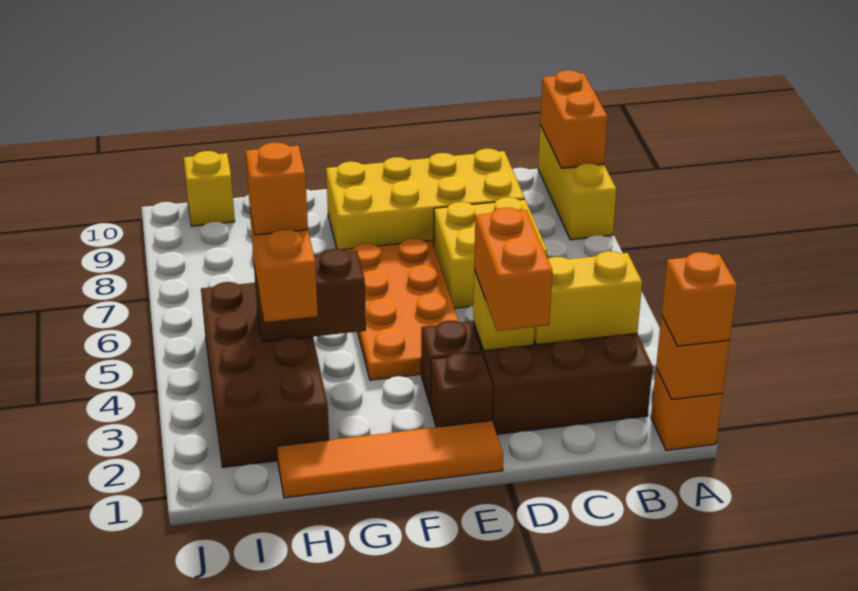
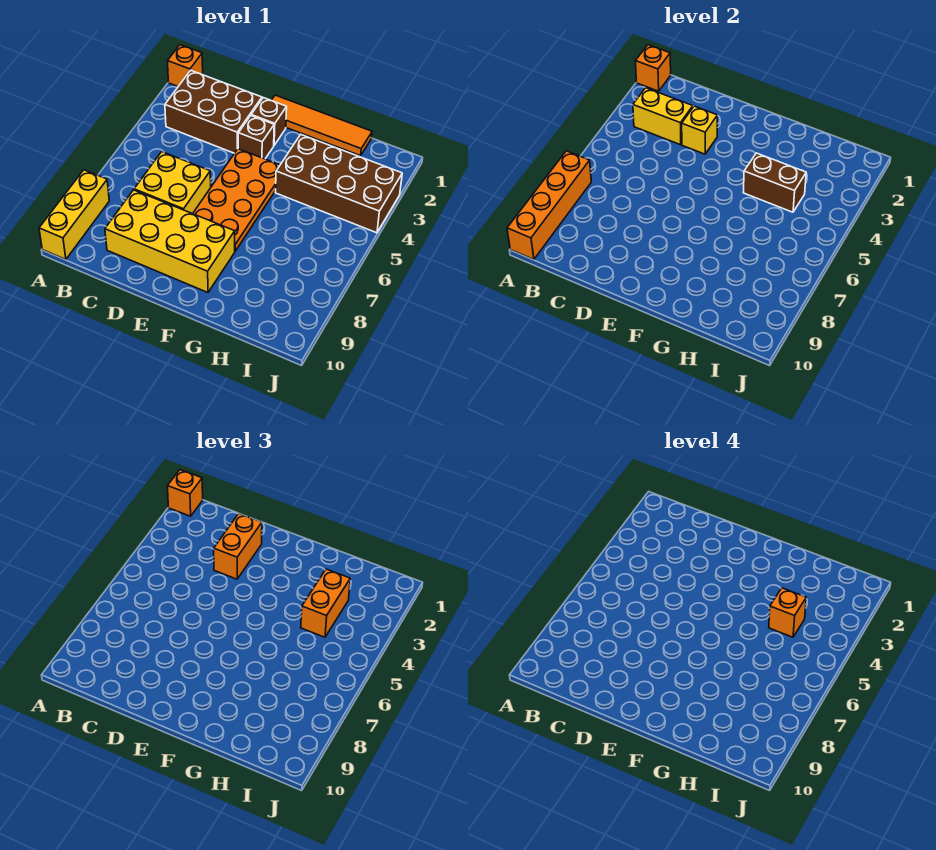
orange brick A9:A10 level 2 -> orange brick A7:A10 level 2
brown brick H2:I5 level 1 -> brown brick G3:J4 level 1
yellow brick I10 level 1 -> none

